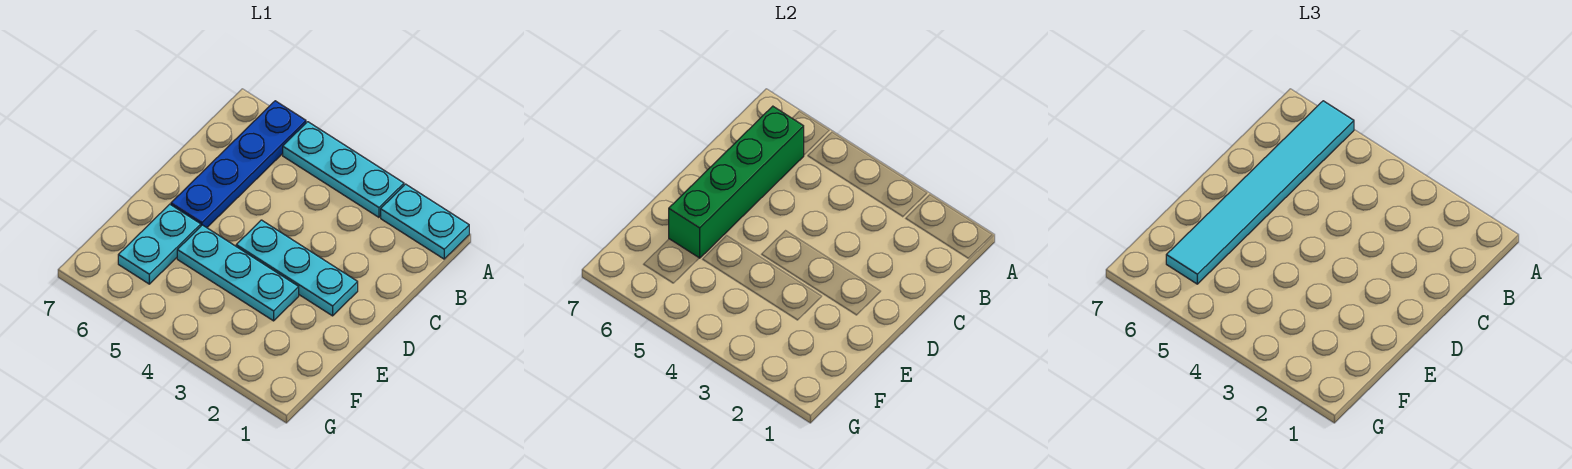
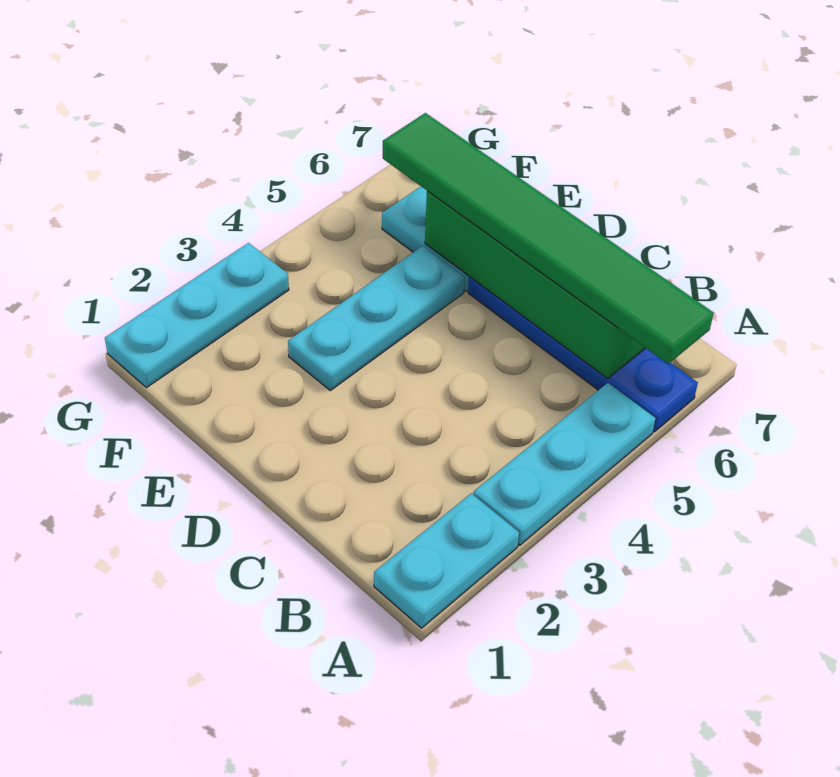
cyan tile A6:F6 level 3 -> green tile A6:F6 level 3
cyan plate D2:D4 level 1 -> cyan plate G1:G3 level 1

